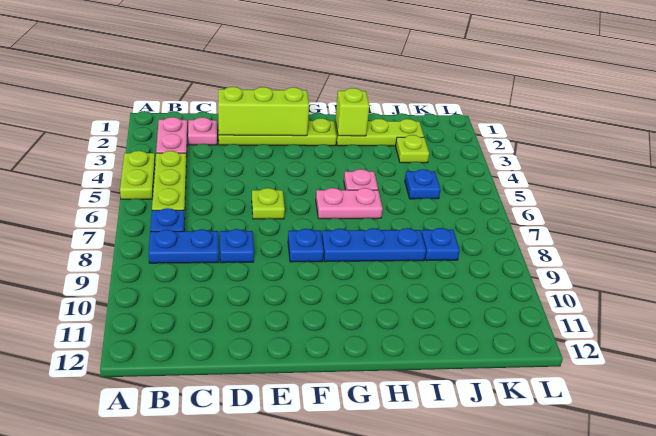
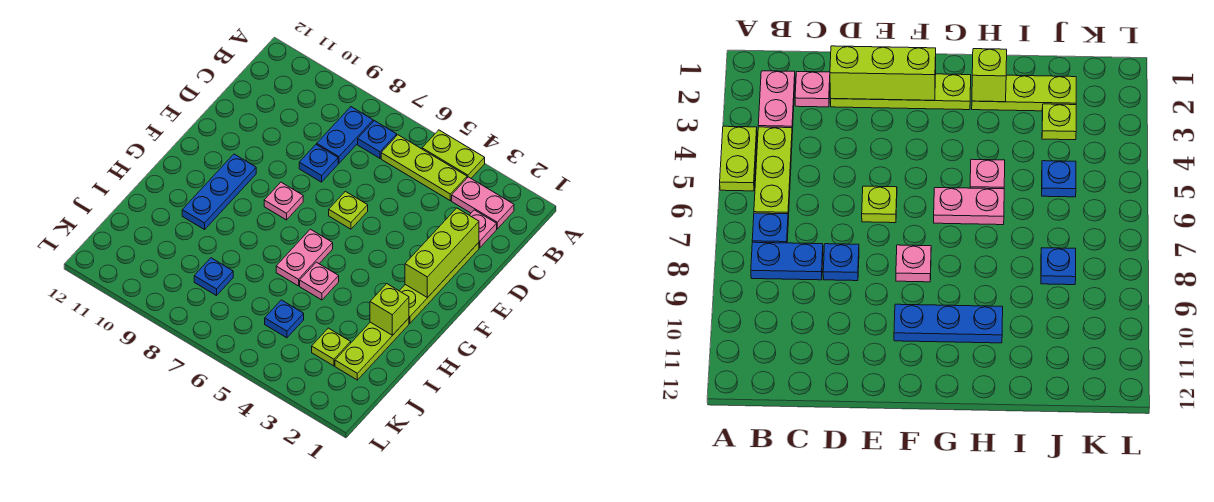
blue plate F8 level 1 -> pink plate F8 level 1
blue plate G8:I8 level 1 -> blue plate F10:H10 level 1

